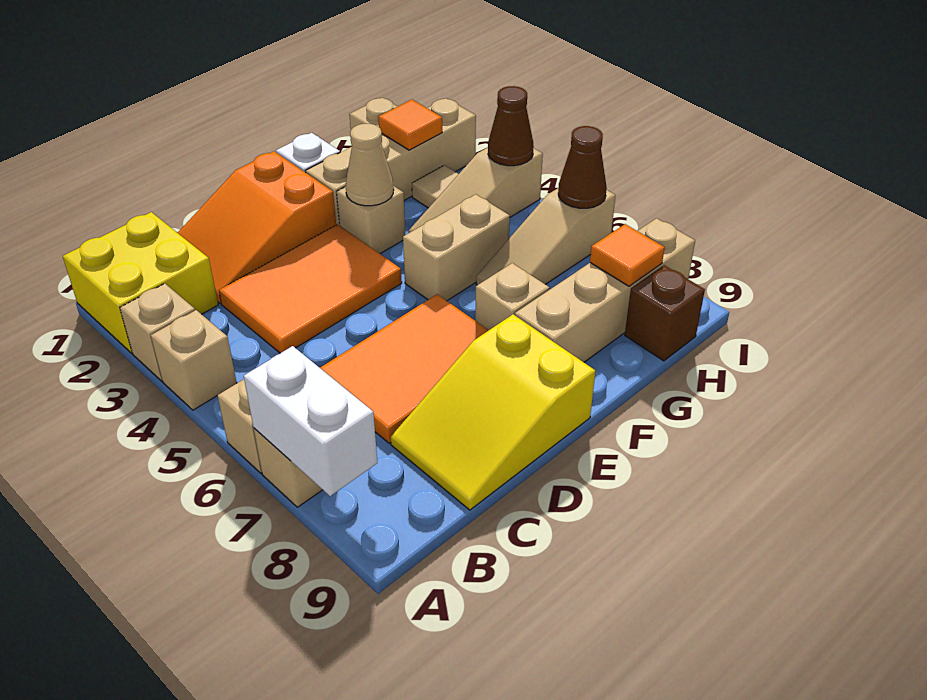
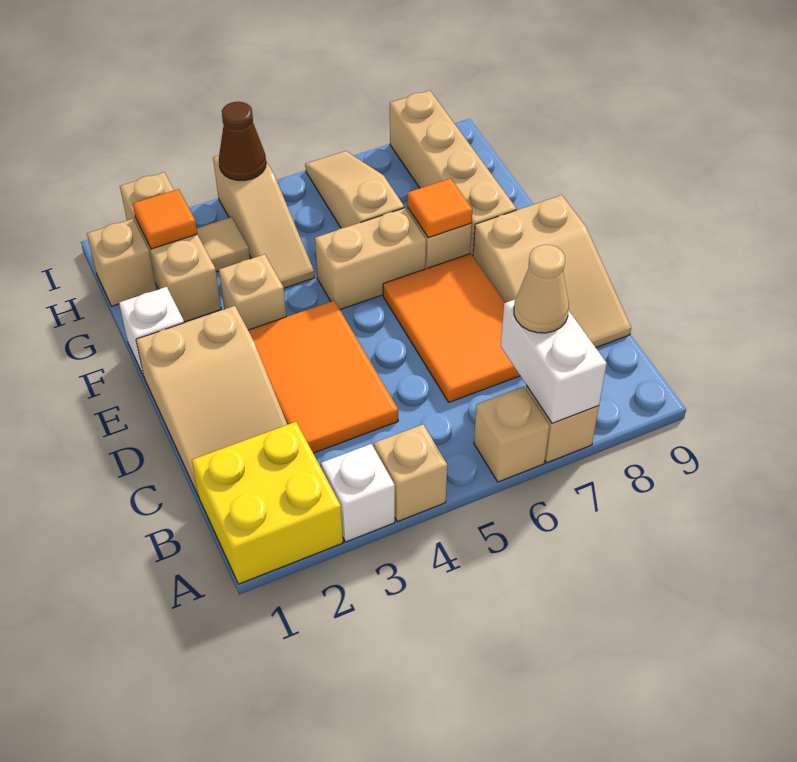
tan brick A3 level 1 -> white brick A3 level 1
white brick A7:A8 level 2 -> white brick A7:B7 level 2
orange slope C1:E2 level 1 top E -> tan slope C1:E2 level 1 top E
yellow slope C8:E9 level 1 top E -> tan slope C8:E9 level 1 top E
tan brick F2:I2 level 1 -> tan brick G2:I2 level 1
tan cone F3 level 2 -> tan cone B7 level 3
tan brick F5:G5 level 1 -> tan brick F5:F6 level 1
tan slope G6:I6 level 1 top I -> tan slope G6:I6 level 1 top G
orange tile H8 level 2 -> orange tile F7 level 2
brown brick H9 level 1 -> none
brown cone I6 level 2 -> none

